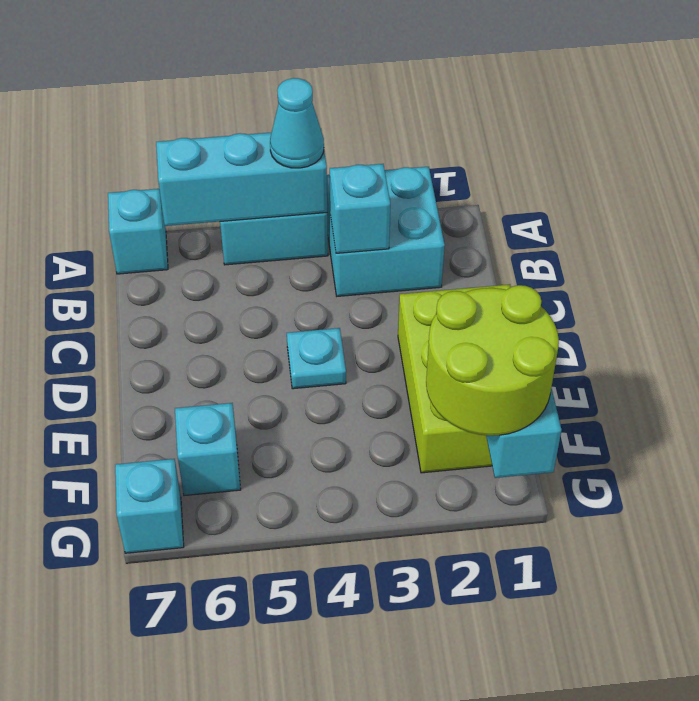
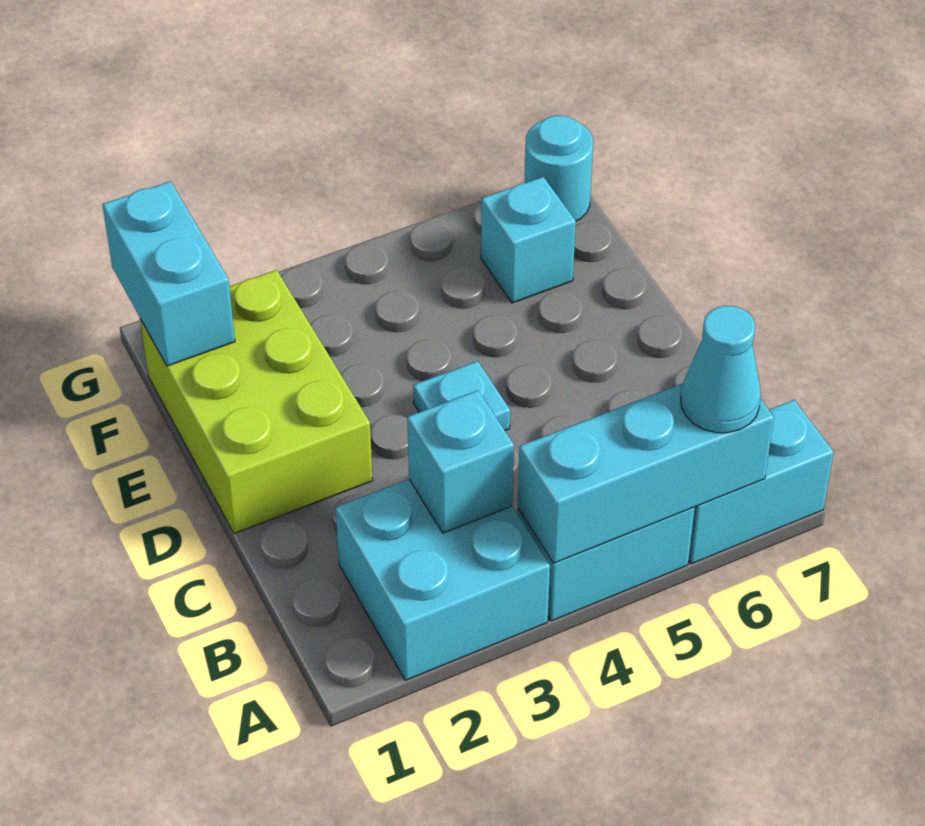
cyan cone A4 level 3 -> cyan cone A6 level 3
cyan brick A7 level 1 -> cyan brick A6:A7 level 1
lime round brick F1:G2 level 3 -> none
cyan brick G7 level 1 -> cyan round brick G7 level 1

